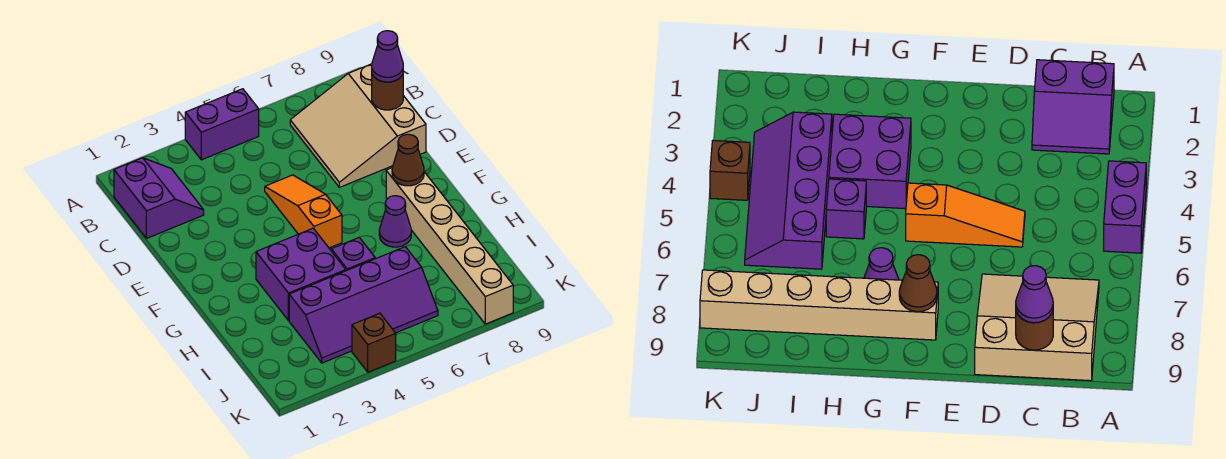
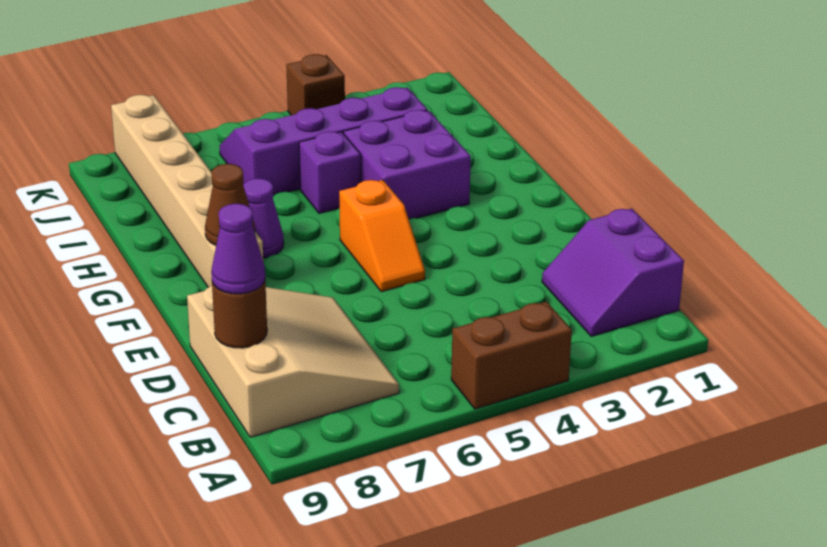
purple brick A4:A5 level 1 -> brown brick A4:A5 level 1
orange slope D5:F5 level 1 top F -> orange slope E5:F5 level 1 top F

